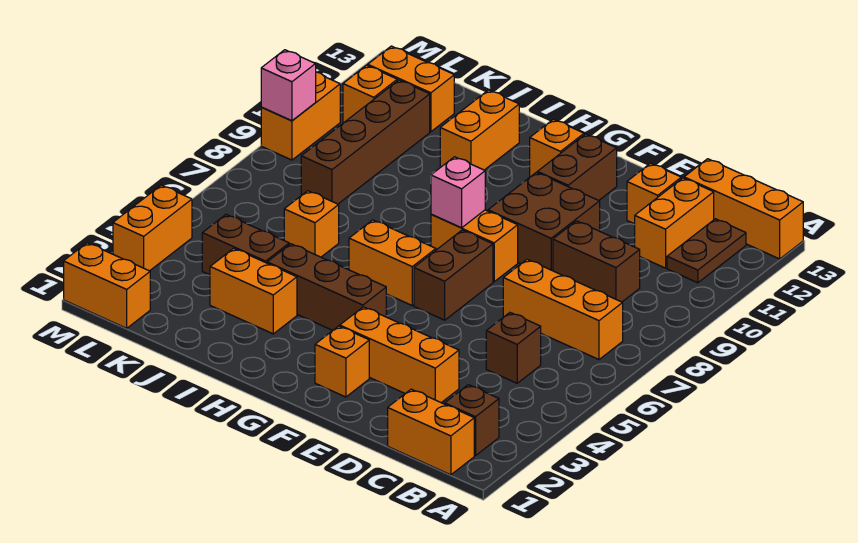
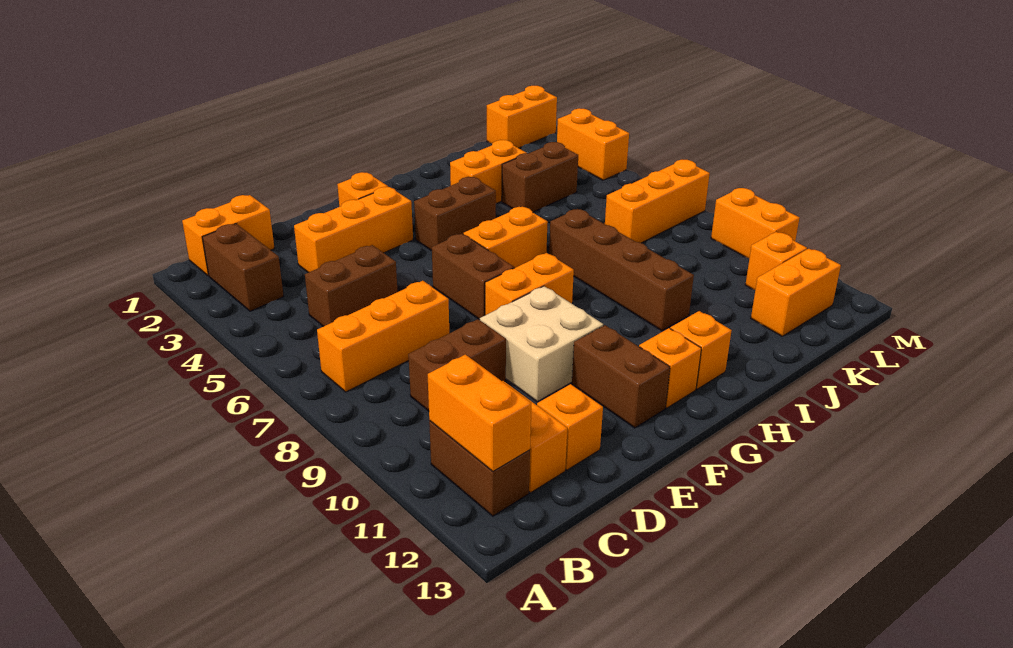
orange brick A13:C13 level 1 -> orange brick K7:M7 level 1
brown brick B2 level 1 -> brown brick B2:B3 level 1
brown plate B11:B12 level 1 -> brown brick B11:B12 level 1
brown brick C5 level 1 -> brown brick C5:D5 level 1
brown brick E9:F10 level 1 -> tan brick E9:F10 level 1
brown brick G4:I4 level 1 -> brown brick G4:H4 level 1
pink brick G8 level 2 -> none
orange brick I11:I12 level 1 -> orange brick B11:B12 level 2
orange brick J6 level 1 -> orange brick H12 level 1
brown brick K8:K11 level 1 -> brown brick I7:I10 level 1
pink brick M9 level 2 -> none

